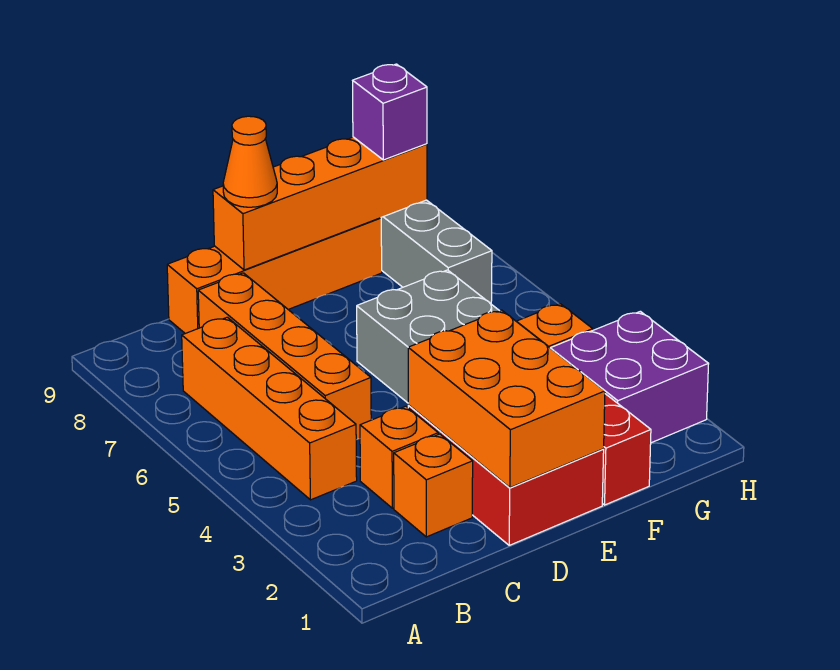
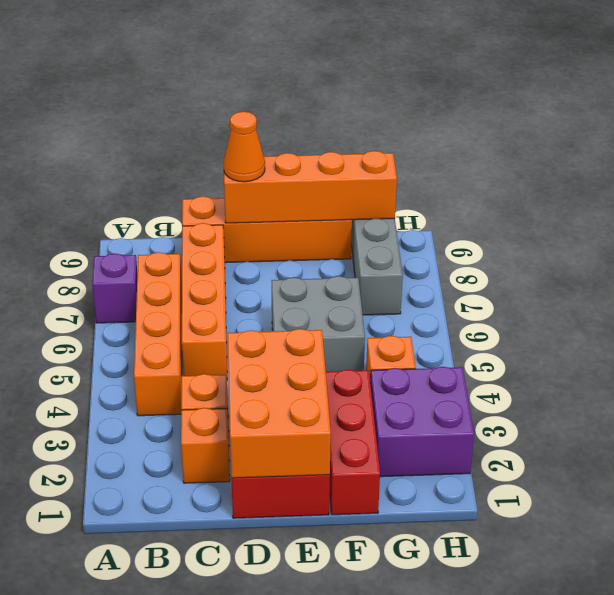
purple brick G9 level 3 -> purple brick A7 level 1

